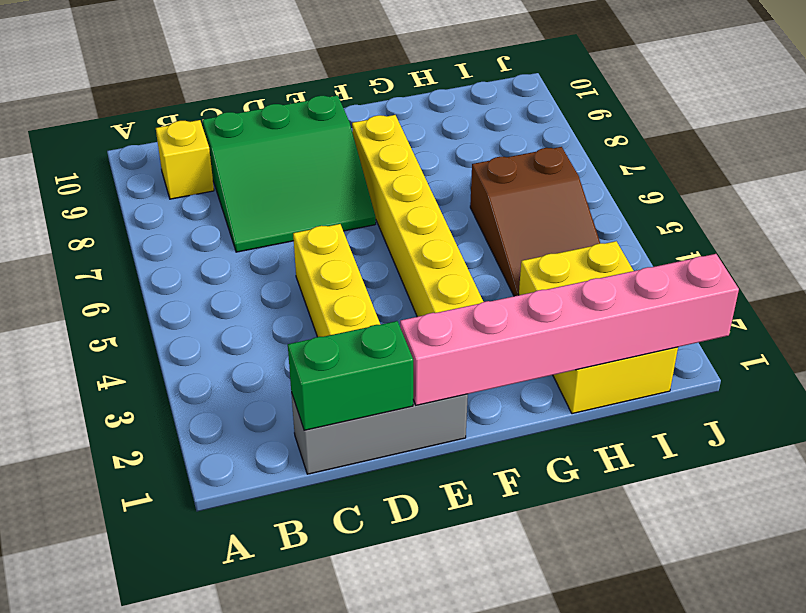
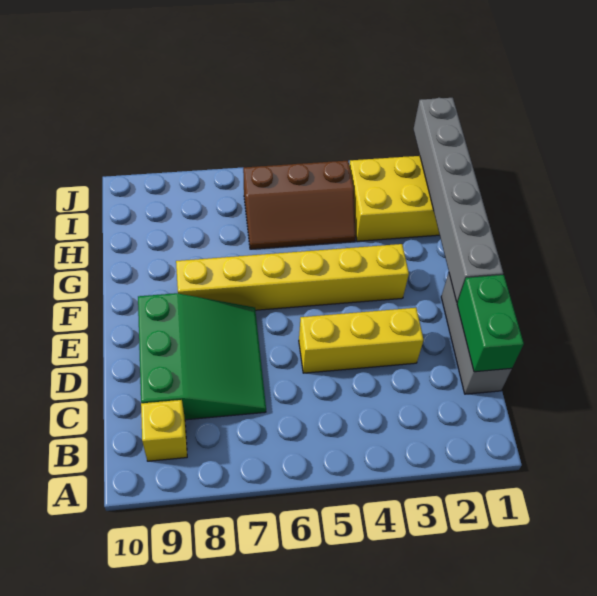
pink brick E1:J1 level 2 -> grey brick E1:J1 level 2
brown slope H4:I6 level 1 top 6 -> brown slope H4:I6 level 1 top I

